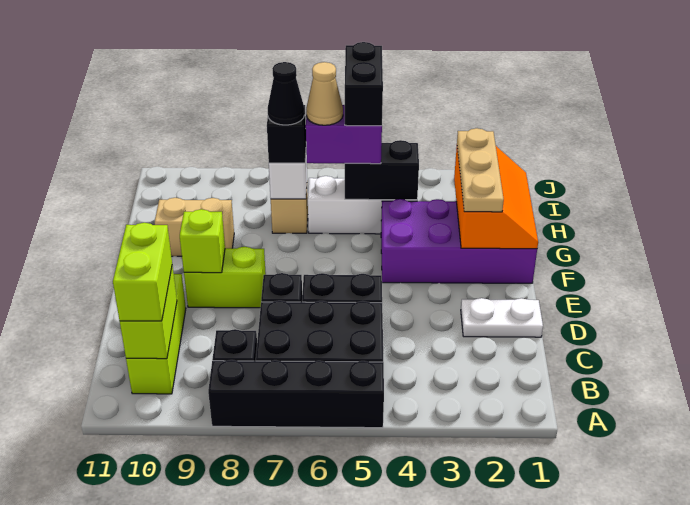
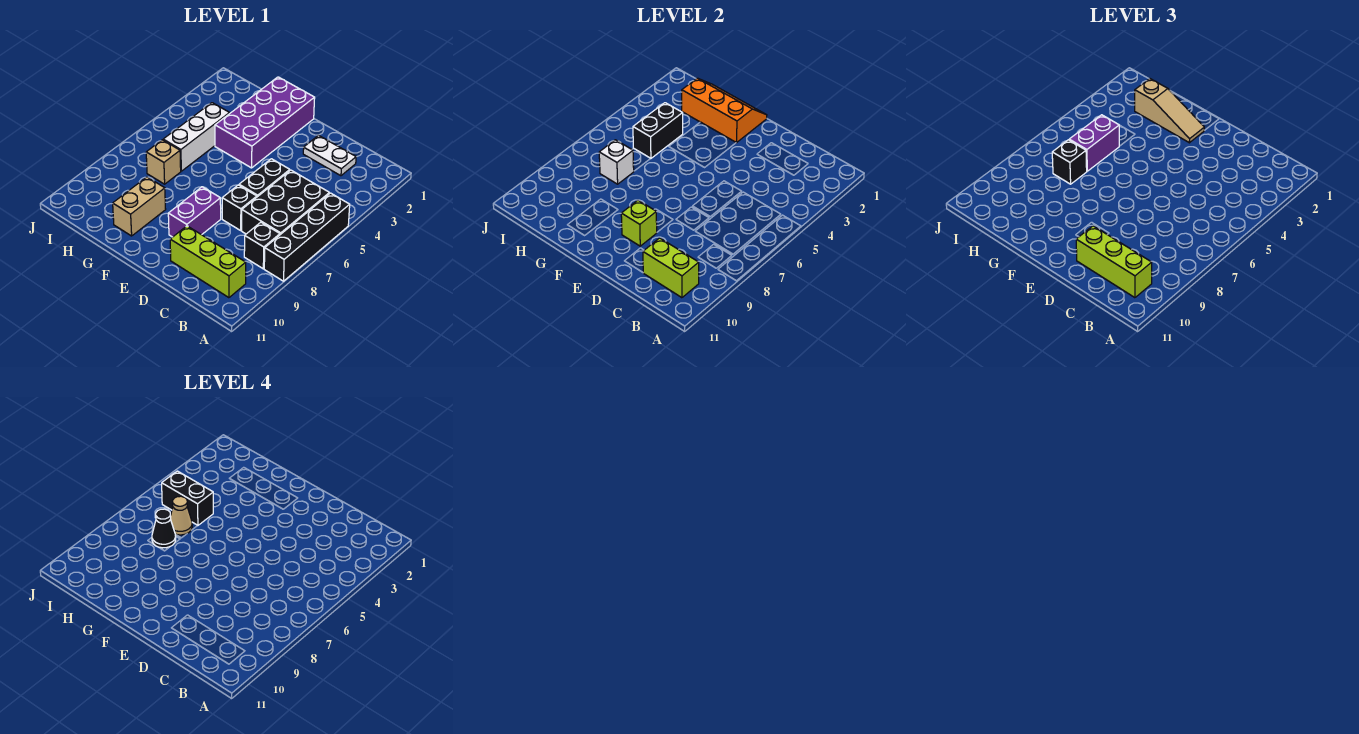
lime brick B10:C10 level 3 -> lime brick B10:D10 level 3
white plate D1:D2 level 1 -> white plate C2:D2 level 1
lime brick E8:E9 level 1 -> purple brick E8:E9 level 1
tan plate F2:H2 level 3 -> tan slope F2:H2 level 3 top H

